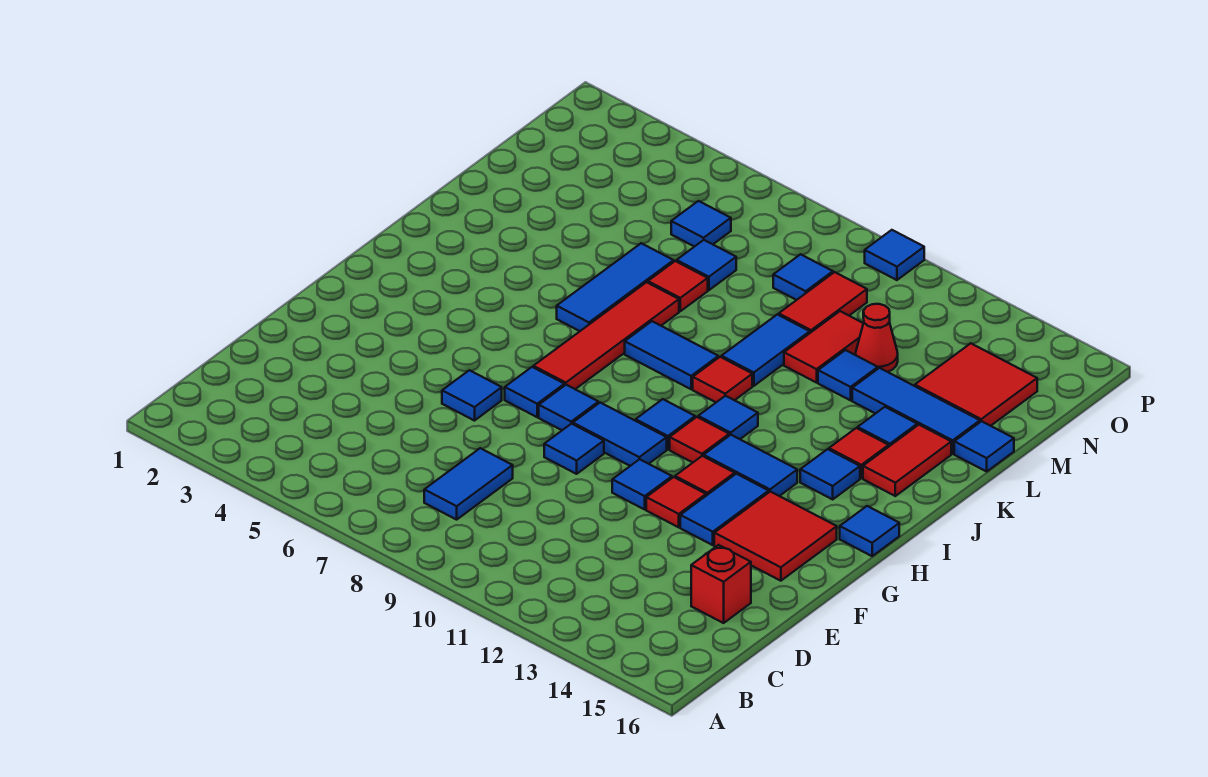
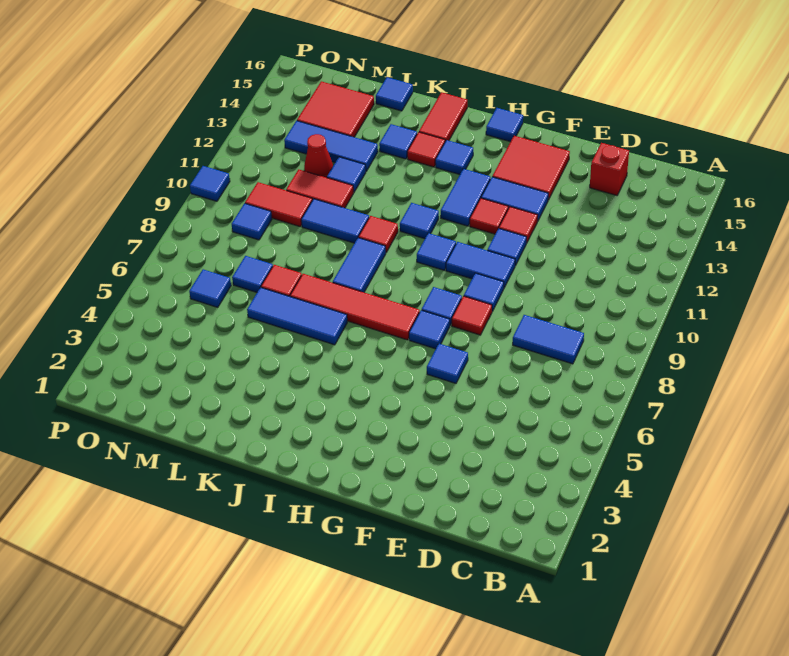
blue tile G9:G10 level 1 -> blue tile F10:G10 level 1
red tile H11 level 1 -> red tile F8 level 1
red tile J15:K15 level 1 -> red tile J15:J16 level 1
blue tile L13:L15 level 1 -> blue tile L13:N13 level 1

